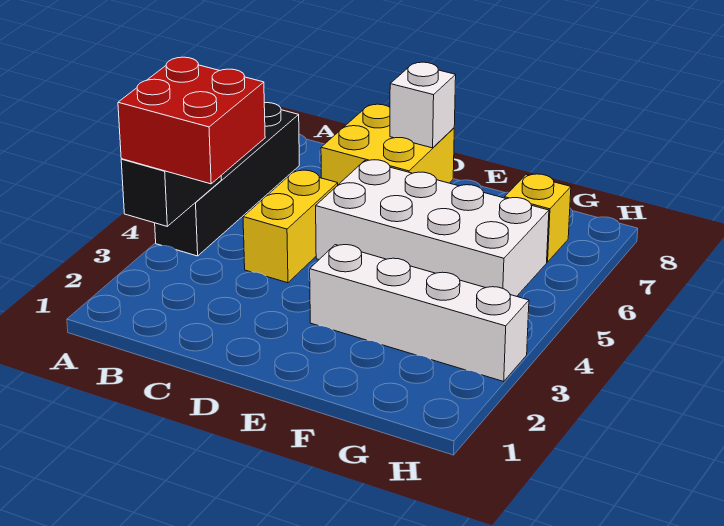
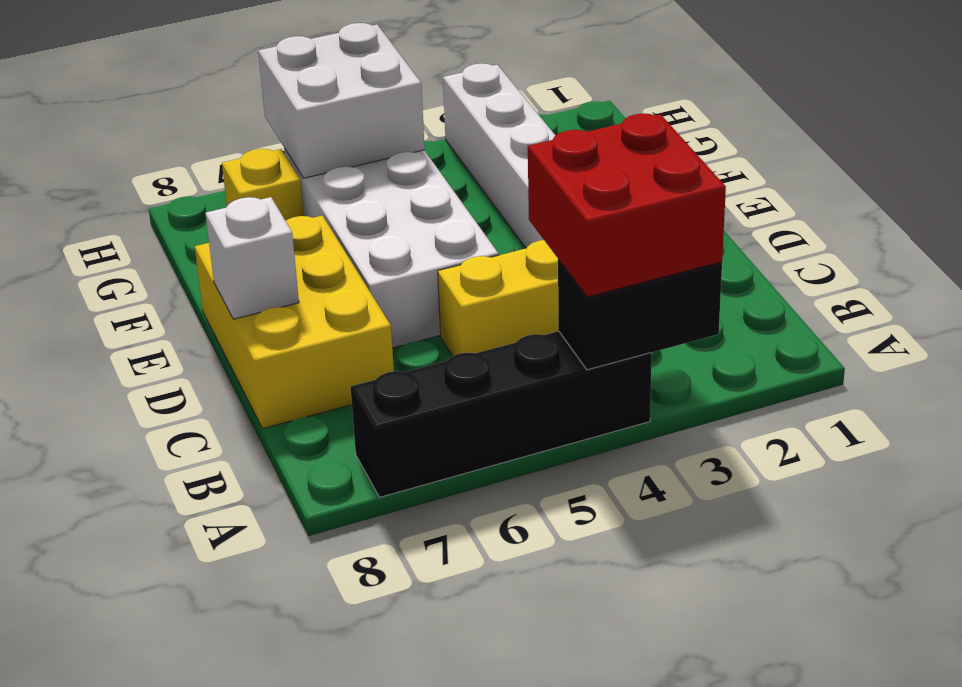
yellow brick C7:D8 level 1 -> yellow brick C7:E8 level 1
none -> white brick G5:H6 level 2

